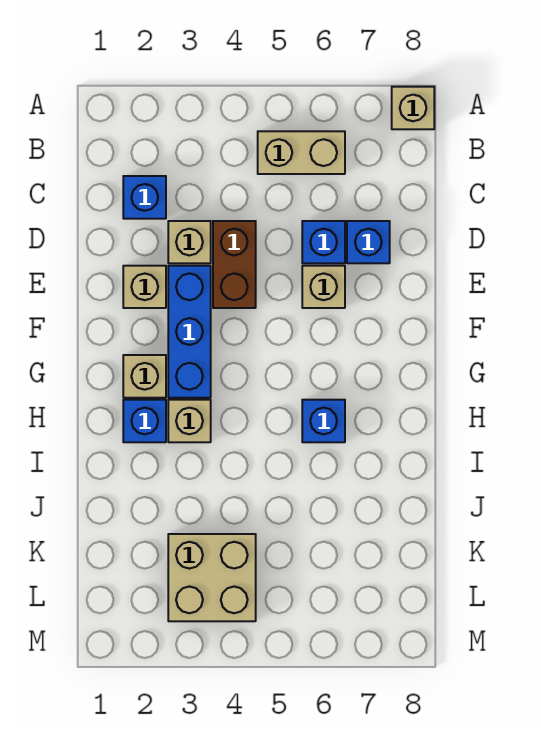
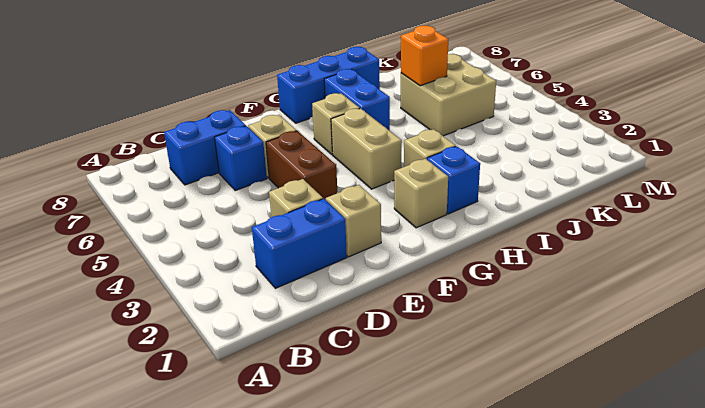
tan brick A8 level 1 -> tan brick G6 level 1
tan brick B5:B6 level 1 -> tan brick G4:G5 level 1
blue brick C2 level 1 -> blue brick C2:D2 level 1
brown brick D4:E4 level 1 -> brown brick E4:E5 level 1
blue brick D7 level 1 -> blue brick C7:D7 level 1
blue brick E3:G3 level 1 -> blue brick G8:I8 level 1
blue brick H6 level 1 -> blue brick H6:H7 level 1
none -> orange brick J6 level 2
tan brick K3:L4 level 1 -> tan brick J5:K6 level 1

